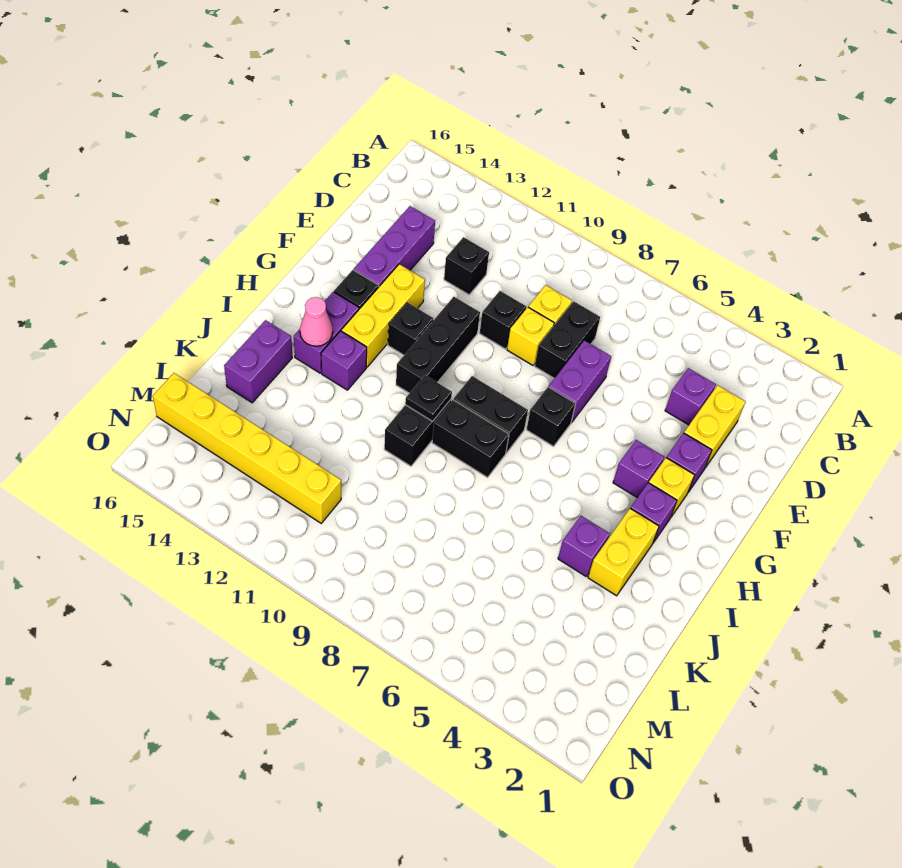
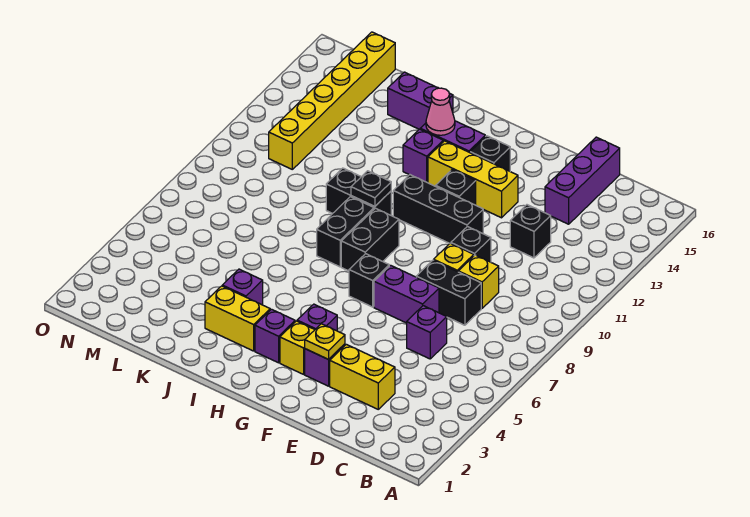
purple brick D4 level 1 -> purple brick D6 level 1
purple brick D14:F14 level 1 -> purple brick D14:D16 level 1
none -> yellow plate F3 level 2

